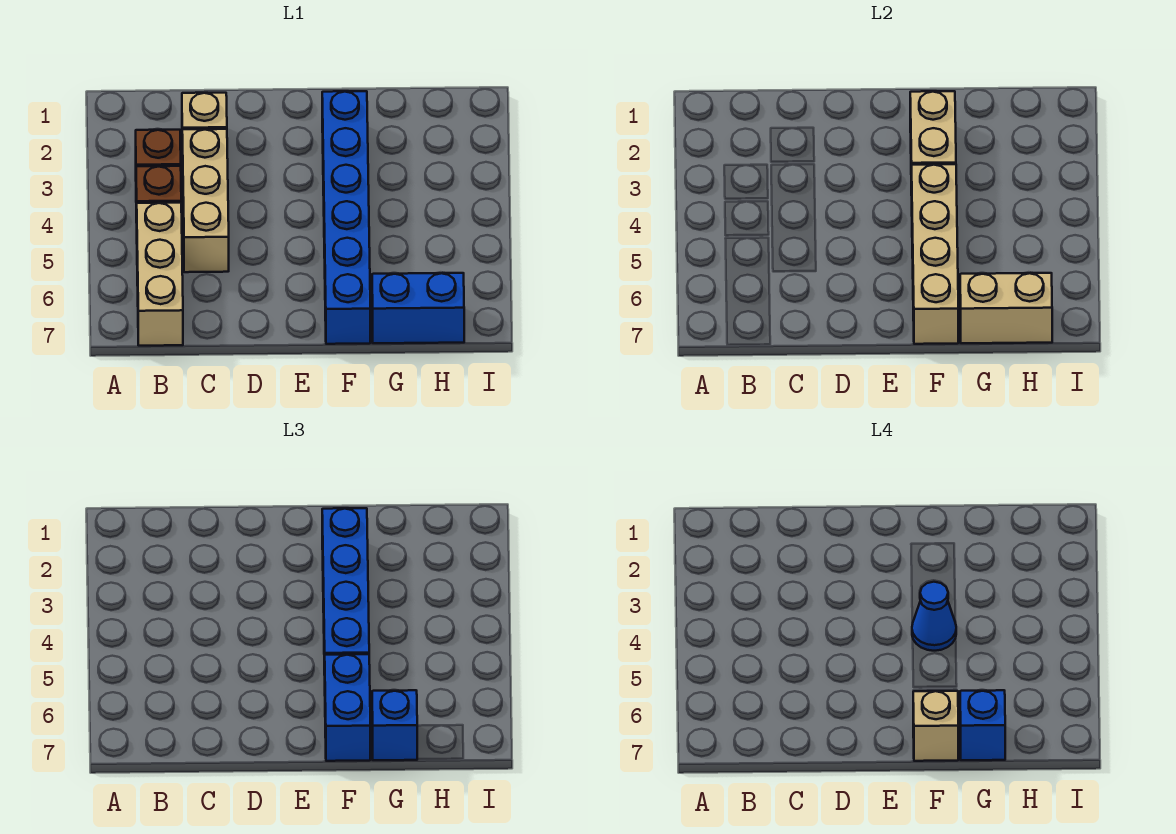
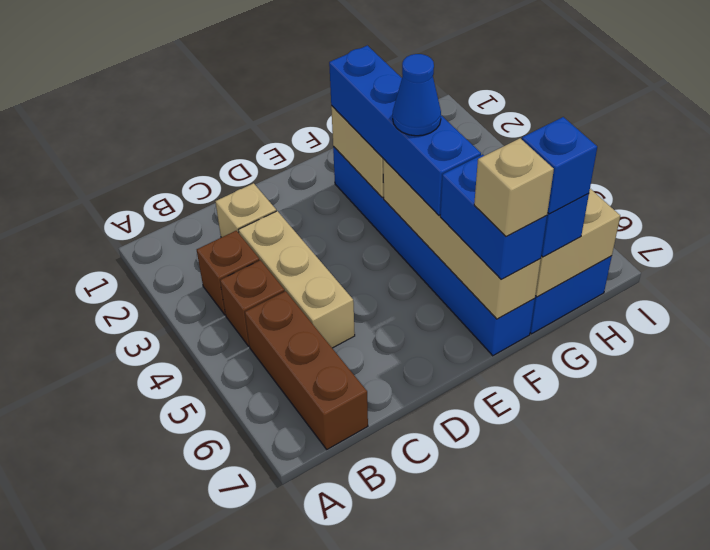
tan brick B5:B7 level 1 -> brown brick B5:B7 level 1

